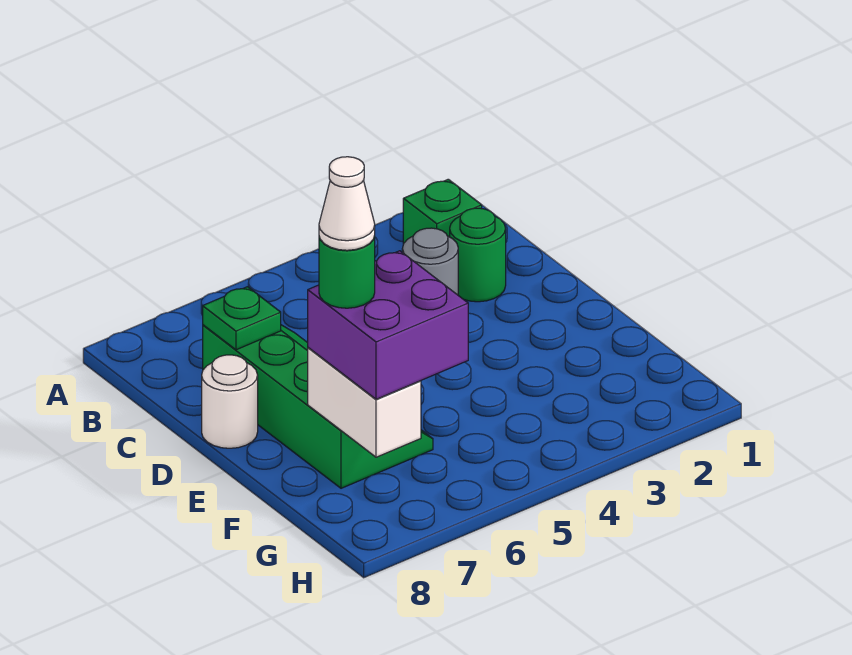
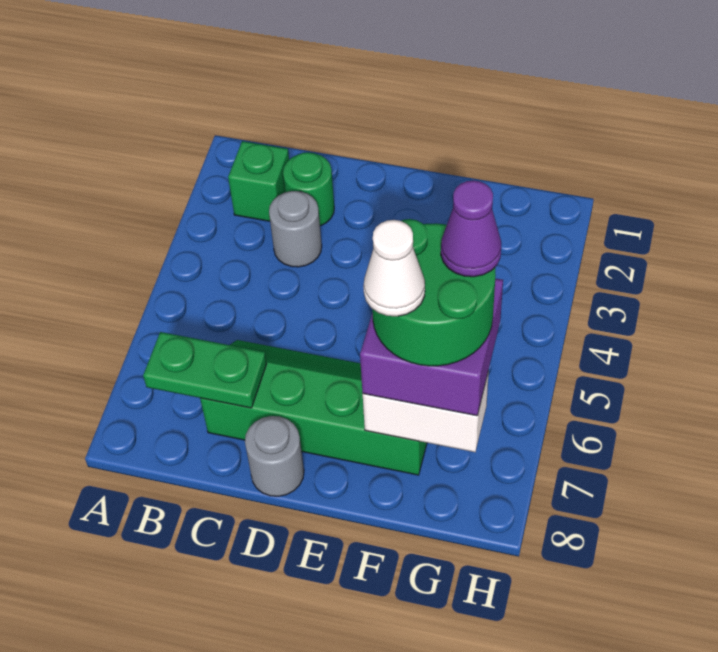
green plate C7 level 2 -> green plate B7:C7 level 2
white round brick D8 level 1 -> grey round brick D8 level 1
green round brick F7 level 4 -> green round brick F6:G7 level 4
none -> purple cone G6 level 5

